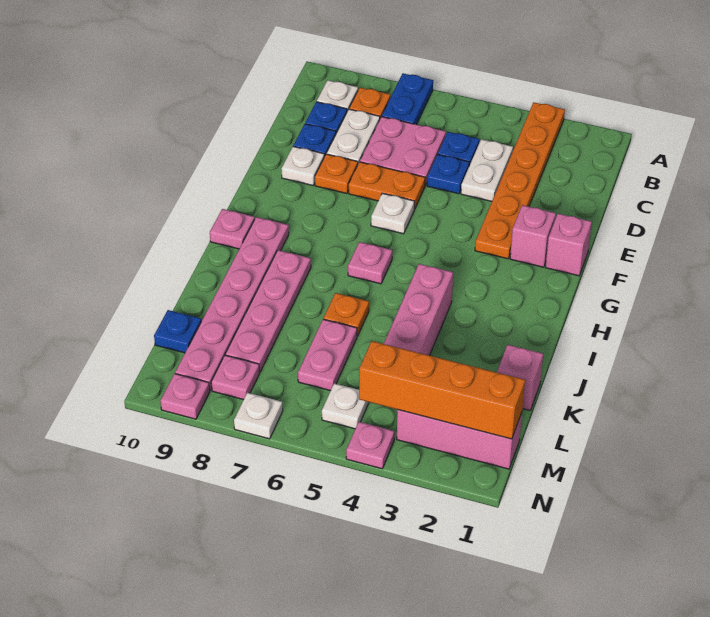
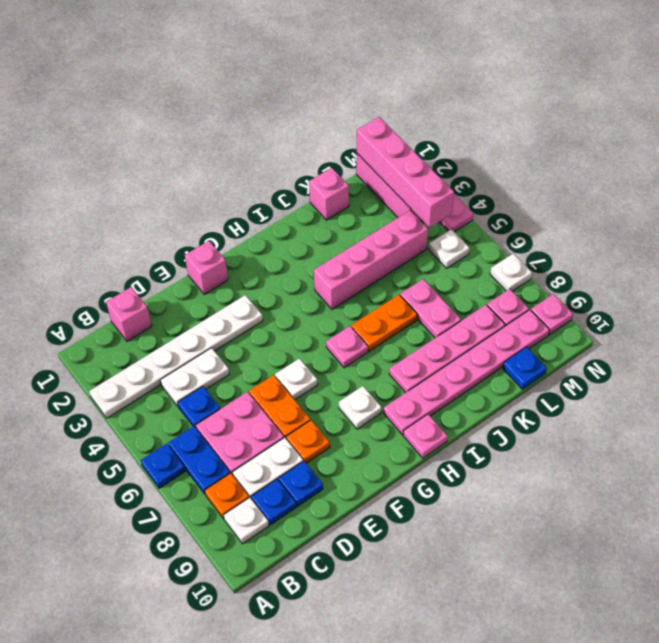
orange plate A3:F3 level 1 -> white plate A3:F3 level 1
blue plate A7:B7 level 1 -> blue plate B6:B7 level 1
blue plate D5 level 1 -> blue plate A6 level 1
white plate E9 level 1 -> white plate G8 level 1
pink brick F2 level 1 -> pink brick C1 level 1
orange plate J6 level 1 -> orange plate I6:J6 level 1
pink plate K6:L6 level 1 -> pink plate K6:K7 level 1
orange brick M1:M4 level 2 -> pink brick M1:M4 level 2

